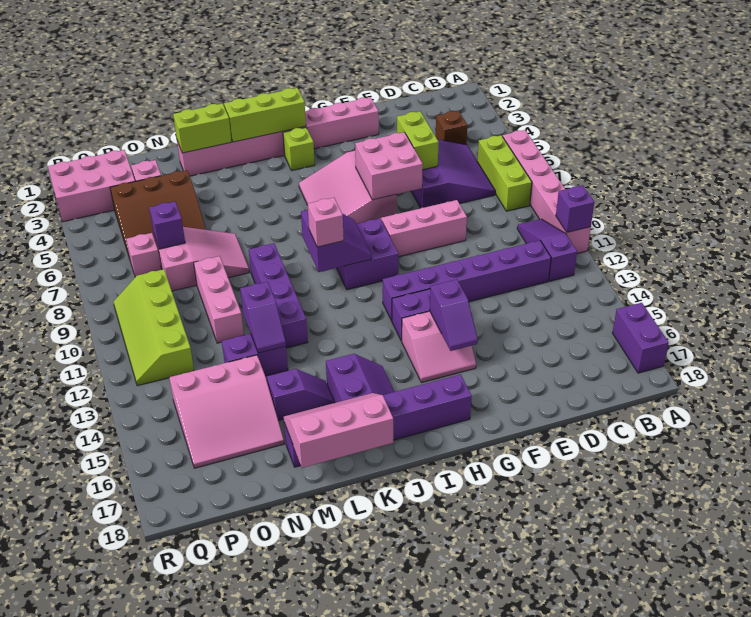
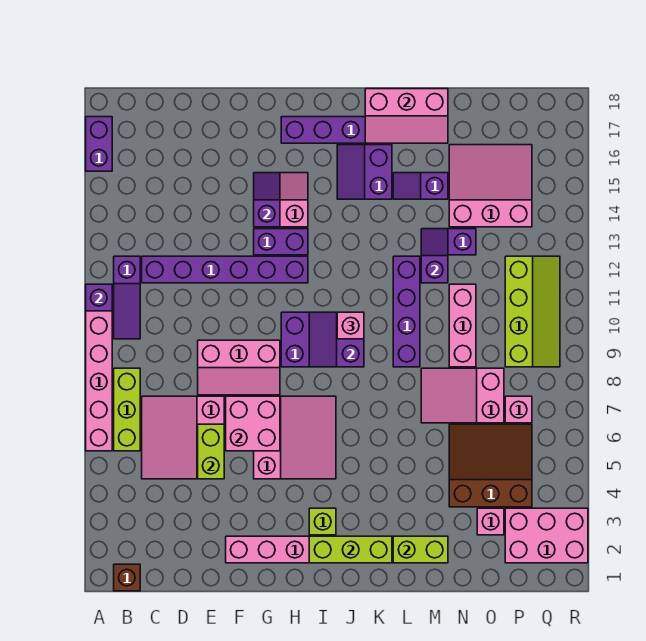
brown brick C4 level 1 -> brown brick B1 level 1
purple slope C5:E7 level 1 top E -> pink slope C5:E7 level 1 top E
purple brick O7 level 2 -> none

